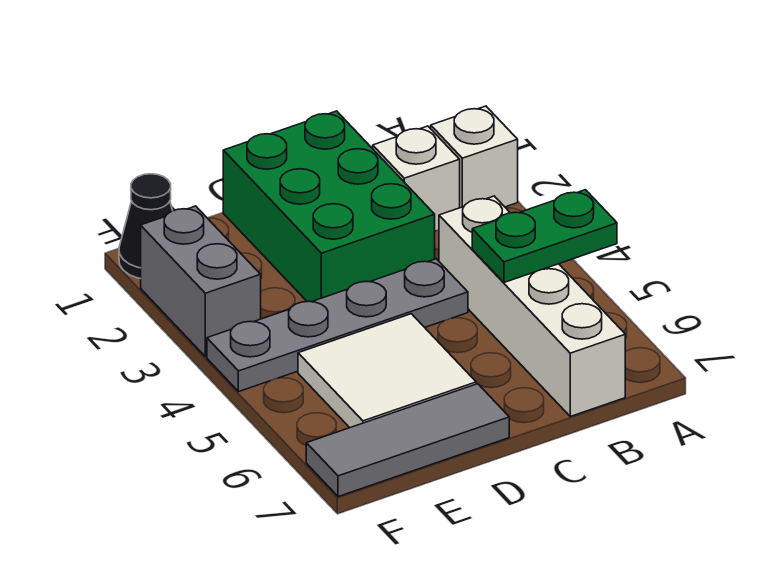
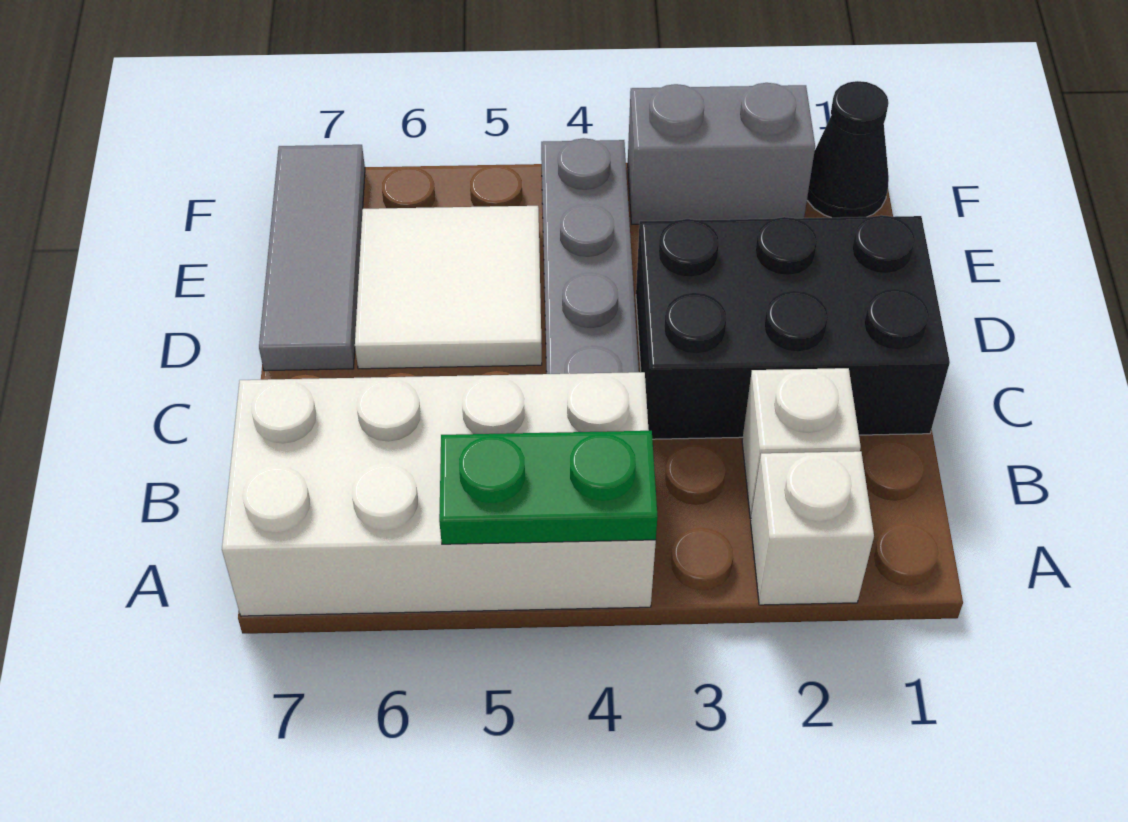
green plate A5:B5 level 2 -> green plate A4:A5 level 2
white brick B4:B7 level 1 -> white brick A4:B7 level 1
green brick C1:D3 level 1 -> black brick C1:D3 level 1

